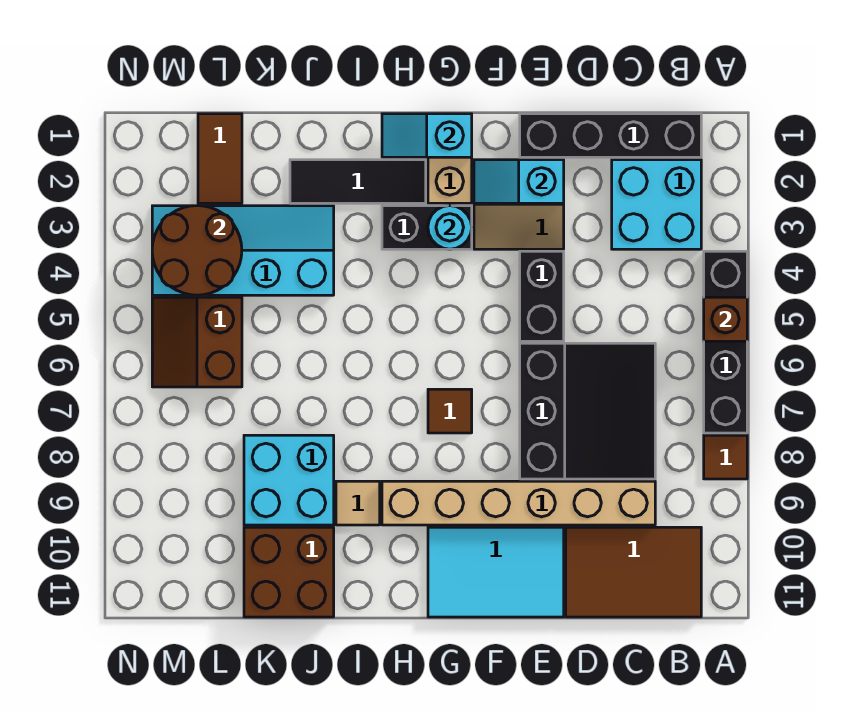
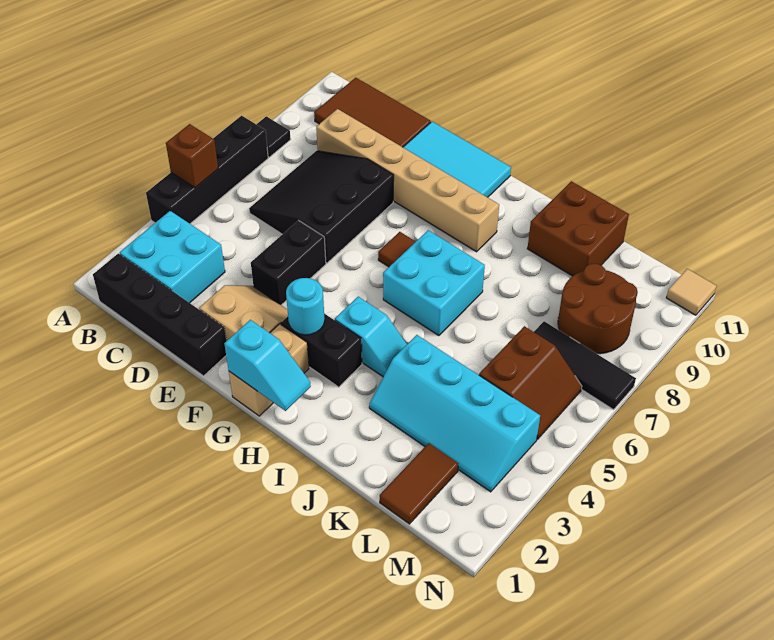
brown tile A8 level 1 -> black tile A8 level 1
cyan slope E2:F2 level 2 top E -> cyan slope H4:I4 level 1 top H
black tile H2:J2 level 1 -> black tile L7:N7 level 1
tan tile I9 level 1 -> tan tile N11 level 1
cyan brick J8:K9 level 1 -> cyan brick H6:I7 level 1
brown round brick L3:M4 level 2 -> brown round brick L8:M9 level 1

